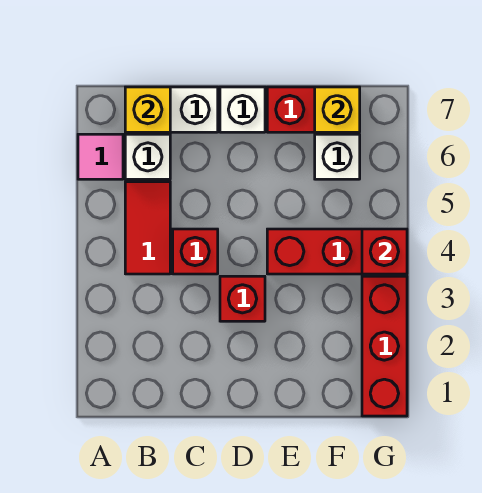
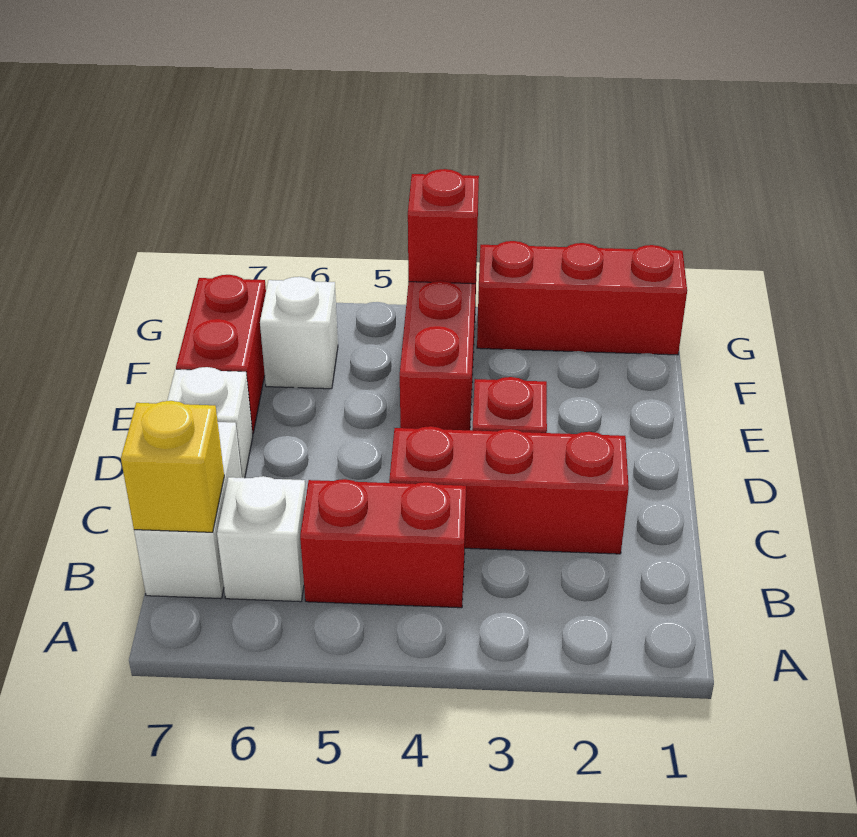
pink tile A6 level 1 -> none
red tile B4:B5 level 1 -> red brick B4:B5 level 1
red brick C4 level 1 -> red brick C2:C4 level 1
yellow brick F7 level 2 -> none

